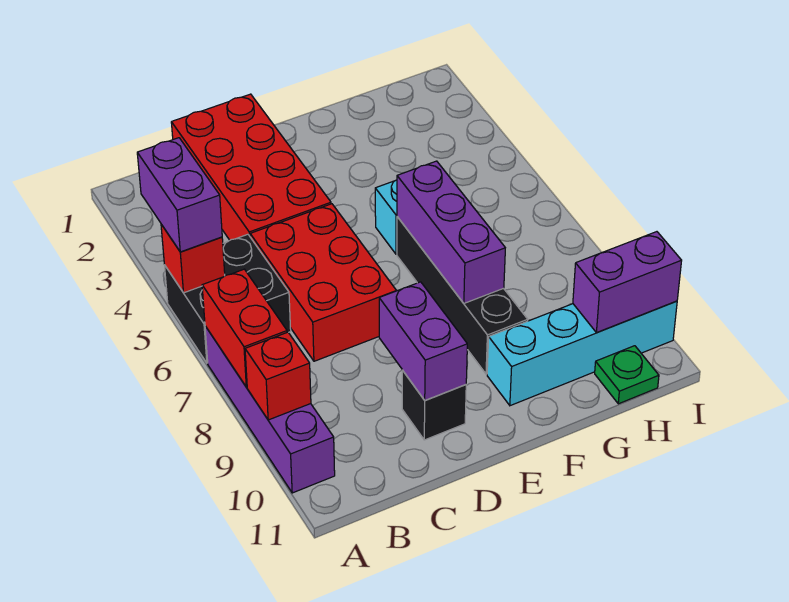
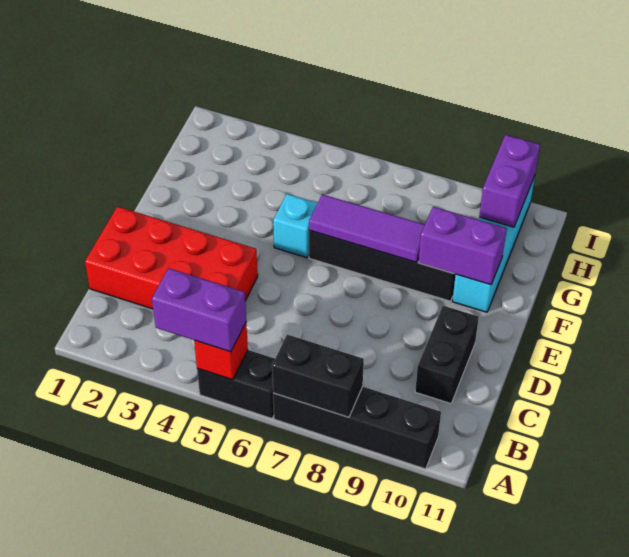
black brick A5:B6 level 1 -> black brick A5:A6 level 1
purple brick A7:A10 level 1 -> black brick A7:A10 level 1
red brick A7:A8 level 2 -> black brick A7:A8 level 2
red brick A9 level 2 -> none
red brick C5:D7 level 1 -> none
purple brick D9:D10 level 2 -> purple brick F9:F10 level 2
black brick D10 level 1 -> black brick C10:D10 level 1
purple brick F6:F8 level 2 -> purple tile F6:F8 level 2
green plate H11 level 1 -> none

